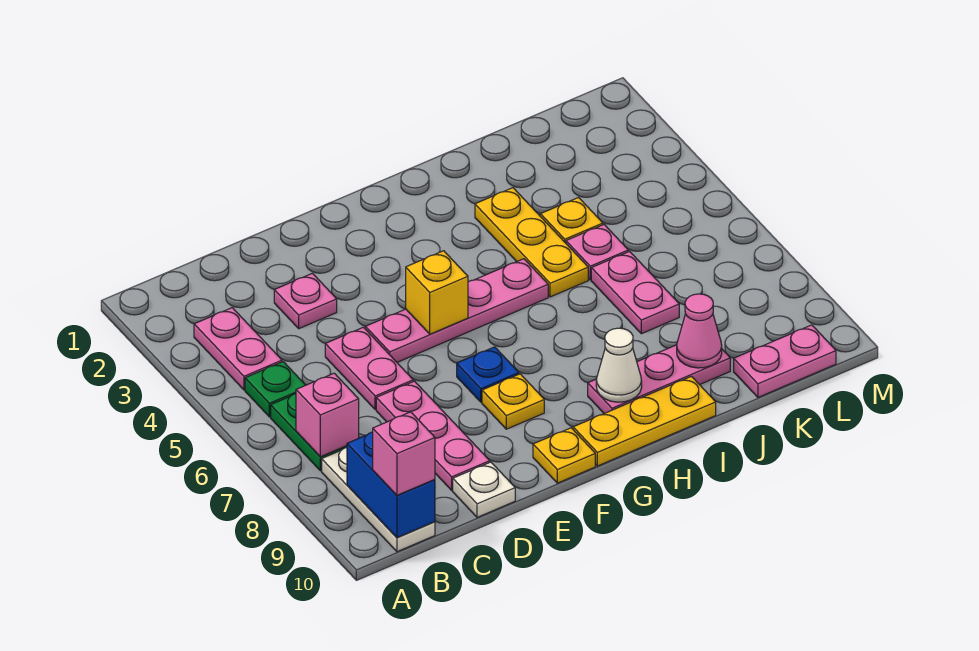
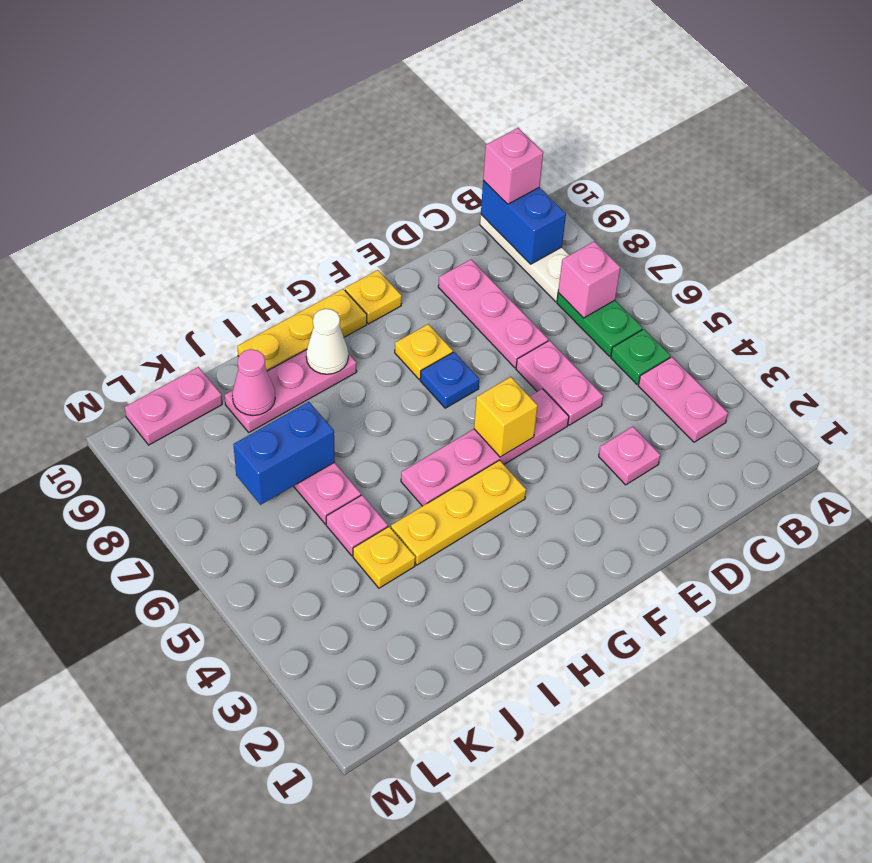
white plate D10 level 1 -> none
yellow plate I3:I5 level 1 -> yellow plate G4:I4 level 1
none -> blue brick J7:K7 level 2

